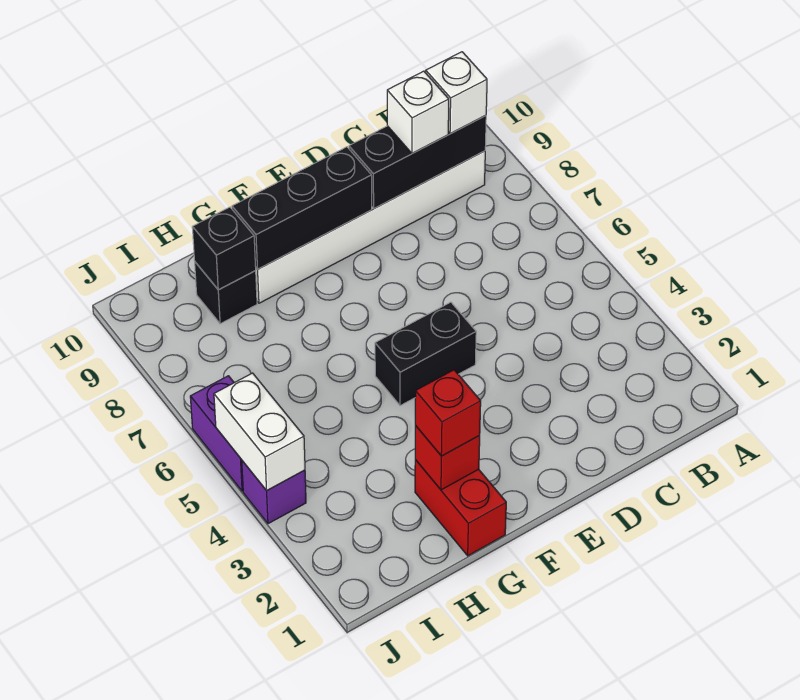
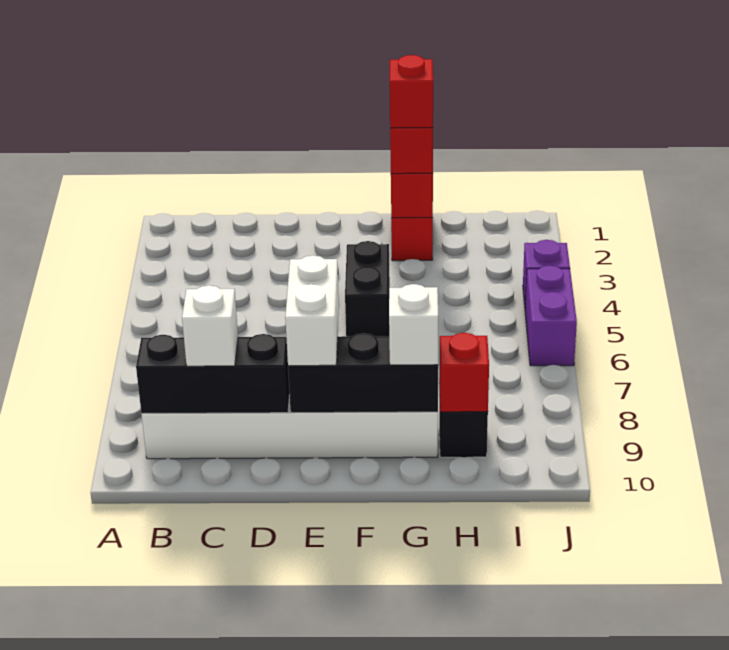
white brick B9 level 3 -> white brick G9 level 3
black brick E5:F5 level 1 -> black brick F4:F5 level 1
none -> red brick G2 level 4
black brick H9 level 2 -> red brick H9 level 2
white brick J4:J5 level 2 -> white brick E8:E9 level 3

